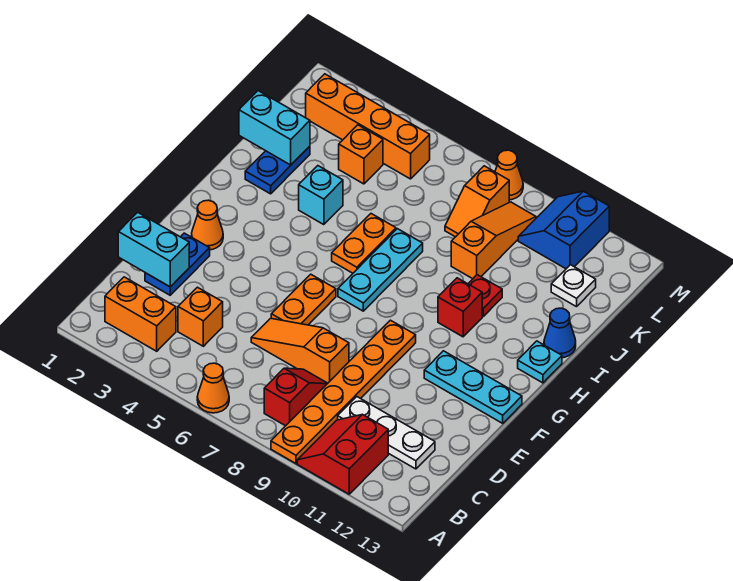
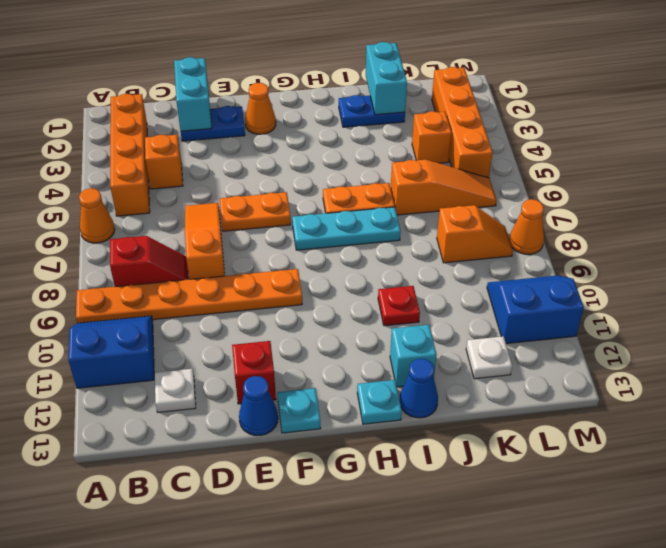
red slope A10:B11 level 1 top 11 -> blue slope A10:B11 level 1 top 11
orange brick B2:B3 level 1 -> orange brick B2:B5 level 1
white plate C10:C12 level 1 -> white plate C12 level 1
none -> blue cone E13 level 1
cyan plate F11:F13 level 1 -> cyan plate F13 level 1
red brick H10 level 1 -> red brick E12 level 1
cyan brick I4 level 1 -> cyan brick I12 level 1
orange slope J9:L9 level 1 top J -> orange slope J6:L6 level 1 top J
orange slope K8:L8 level 1 top L -> orange slope K8:L8 level 1 top K

